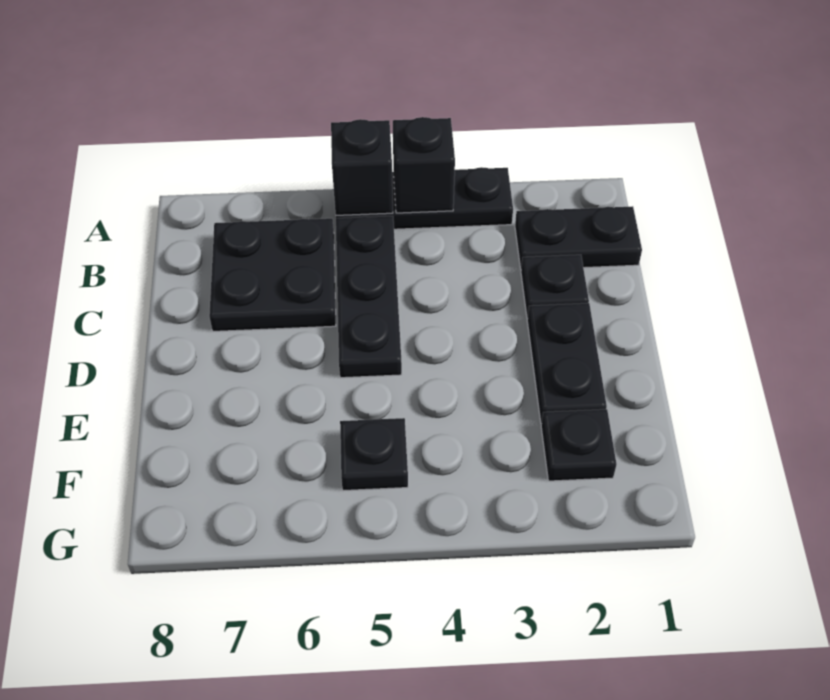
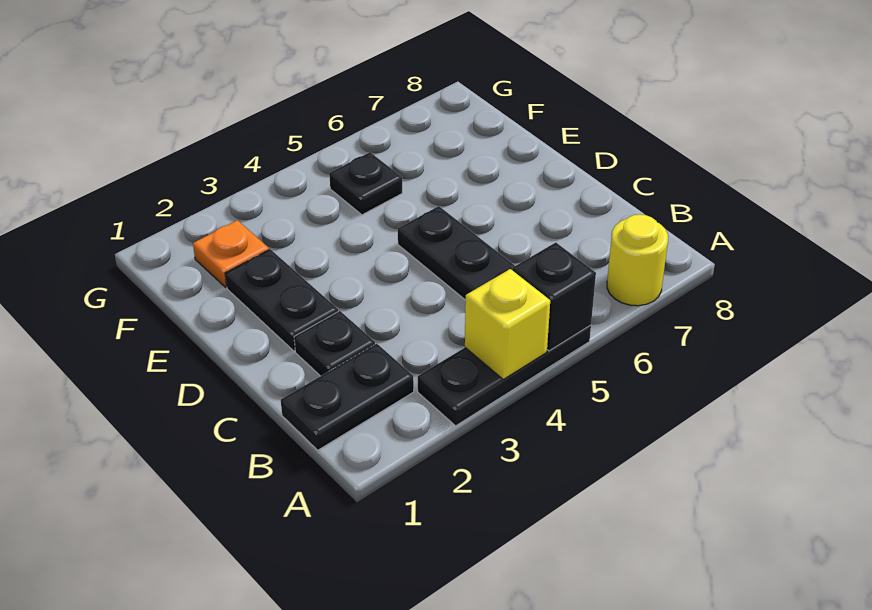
black brick A4 level 2 -> yellow brick A4 level 2
none -> yellow round brick A7 level 1
black plate B6:C7 level 1 -> none
black plate F2 level 1 -> orange plate F2 level 1

